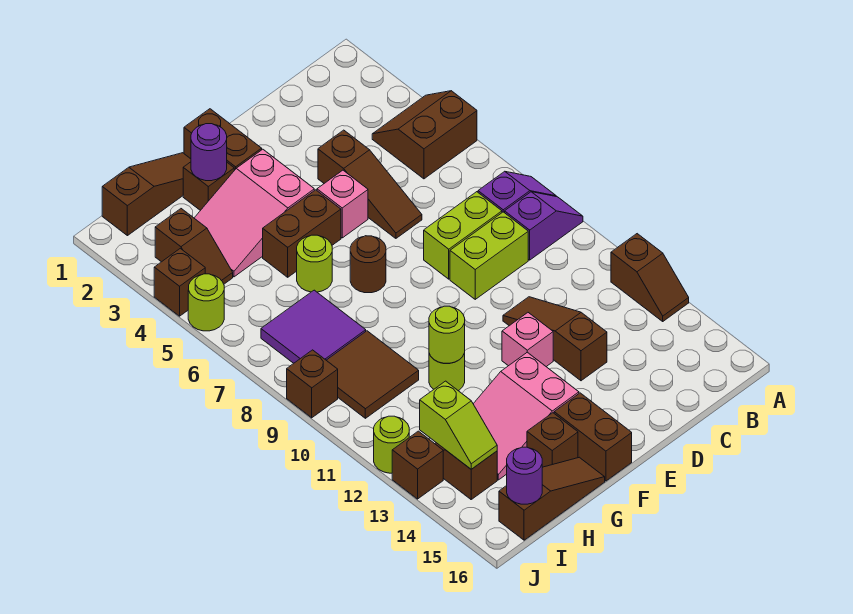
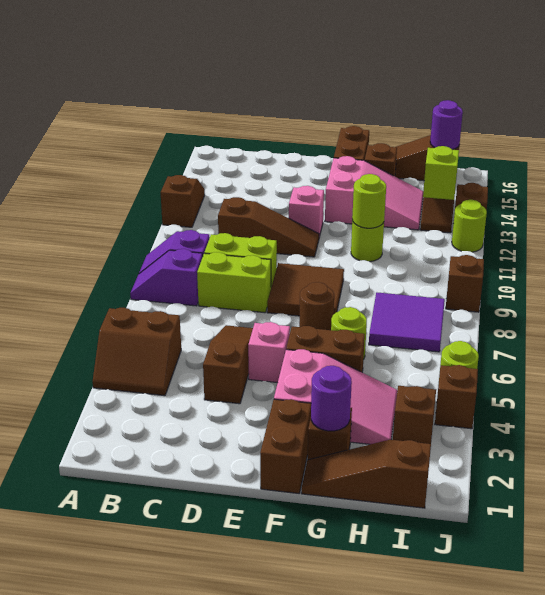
brown slope D11:D13 level 1 top 13 -> brown slope C11:E11 level 1 top C
brown tile H9:I10 level 1 -> brown tile E8:F9 level 1

